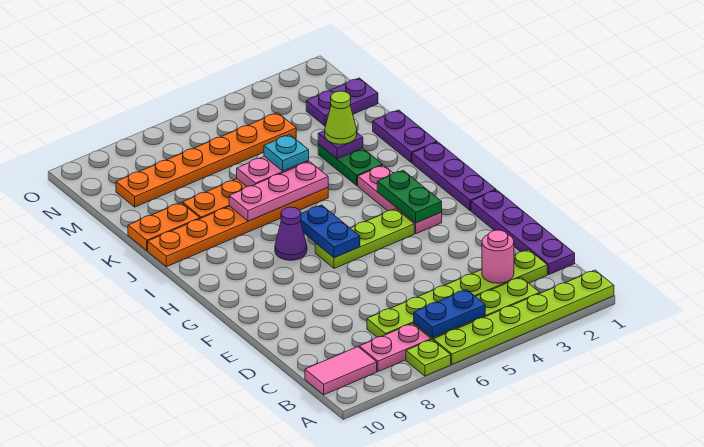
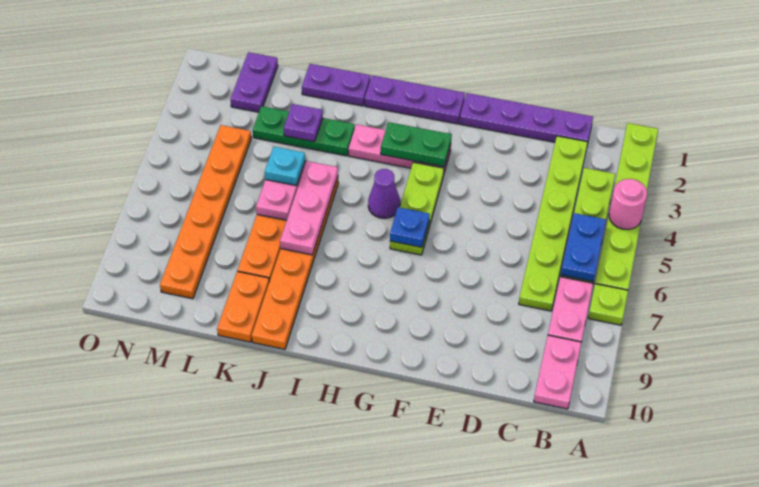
pink tile B9:B10 level 1 -> pink plate B9:B10 level 1
pink round brick C3 level 2 -> pink round brick A4 level 2
blue plate G6:H6 level 2 -> blue plate G6 level 2
purple cone H7 level 1 -> purple cone H5 level 1
green plate J3:K3 level 1 -> green plate J3:L3 level 1
lime cone K3 level 3 -> none

